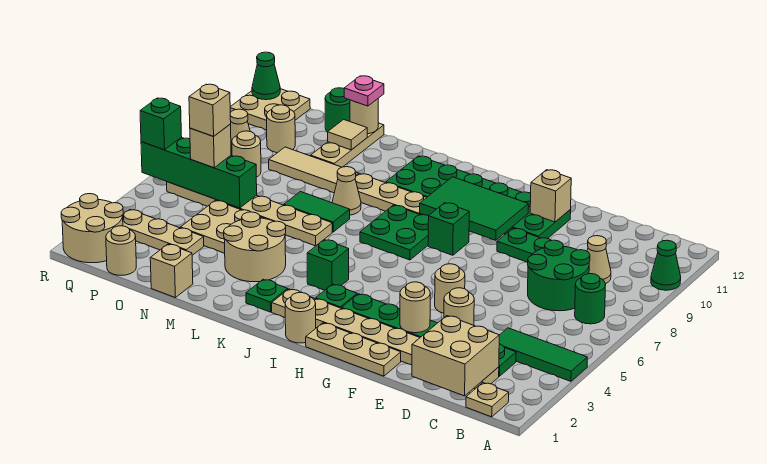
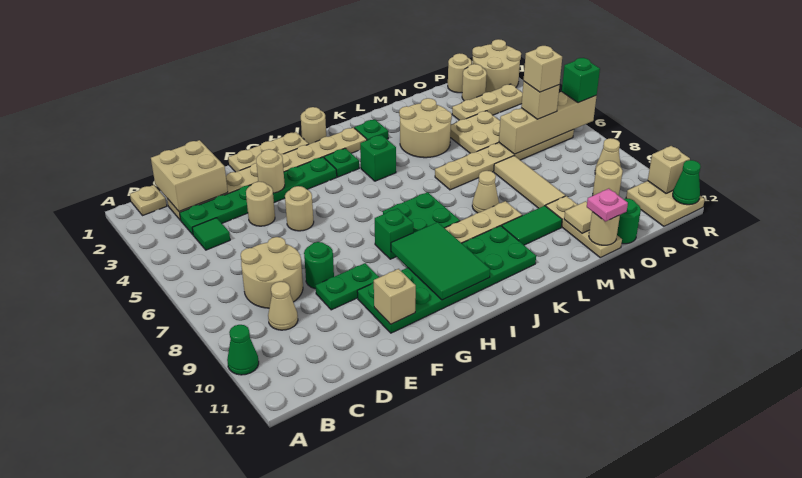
green tile A4:C4 level 1 -> green tile C4 level 1
green round brick B7 level 1 -> green round brick E8 level 1
green round brick C7:D8 level 1 -> tan round brick C7:D8 level 1
green tile G9:I10 level 2 -> green tile H9:I11 level 2
green tile L7:M7 level 1 -> green tile L10:M10 level 1
tan tile M9:O9 level 1 -> tan tile N7:N9 level 1
tan brick N1 level 1 -> tan brick R11 level 2
green brick O6:R6 level 2 -> tan brick O6:R6 level 2
tan round brick P8 level 1 -> tan round brick P2 level 1

